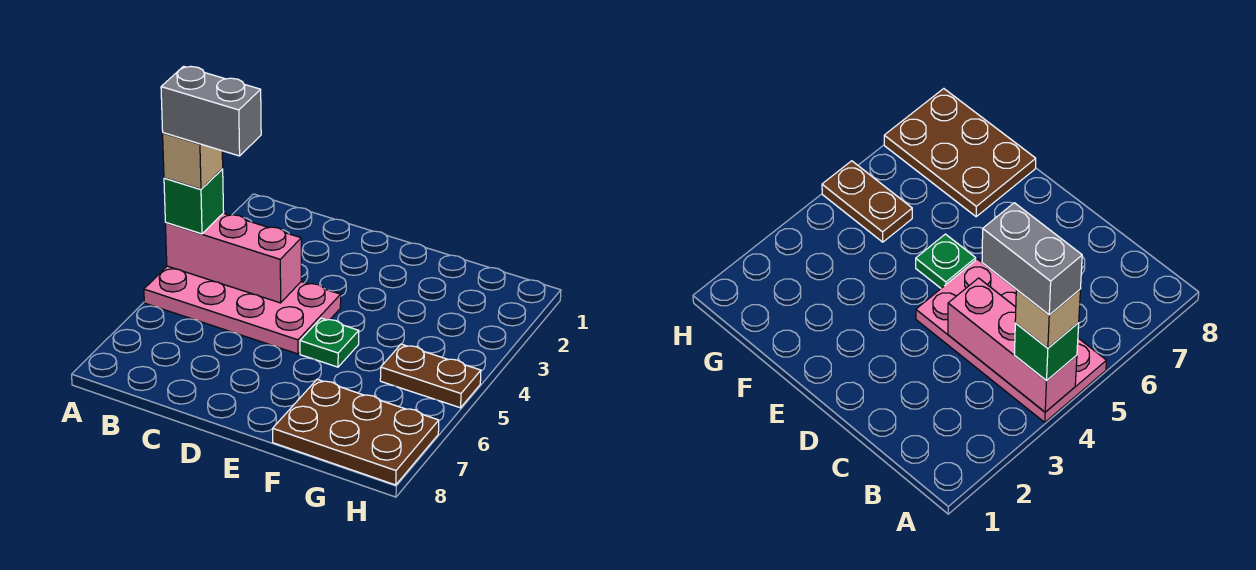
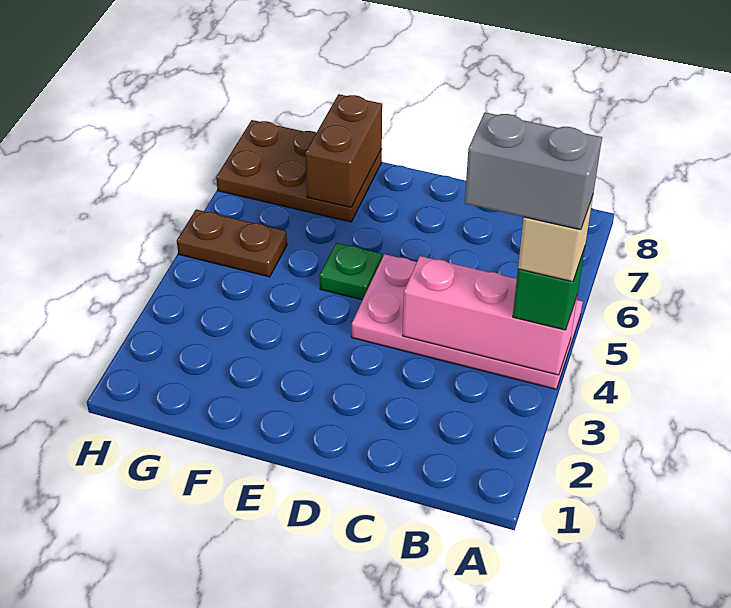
none -> brown brick F7:F8 level 2

